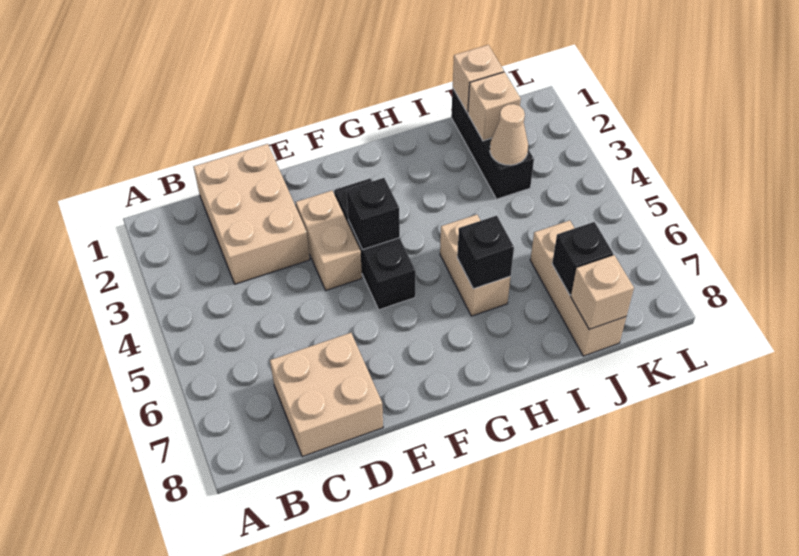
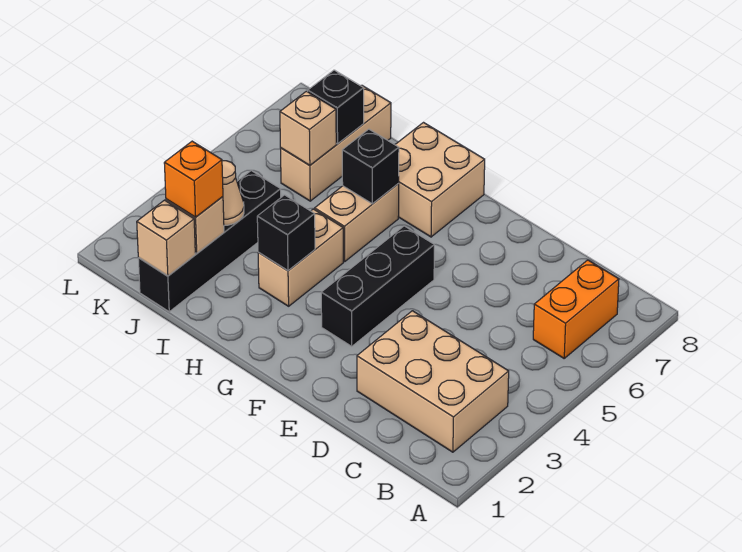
none -> orange brick B6:B7 level 1
tan brick C1:D3 level 1 -> tan brick B2:D3 level 1
tan brick C7:D8 level 1 -> tan brick G7:H8 level 1
tan brick E3:E4 level 1 -> tan brick H3:H4 level 1
black brick F4 level 2 -> black brick H3 level 2
black brick J1:J3 level 1 -> black brick J1:J4 level 1
none -> orange brick J2 level 3
tan brick J8 level 2 -> tan brick J6 level 2

